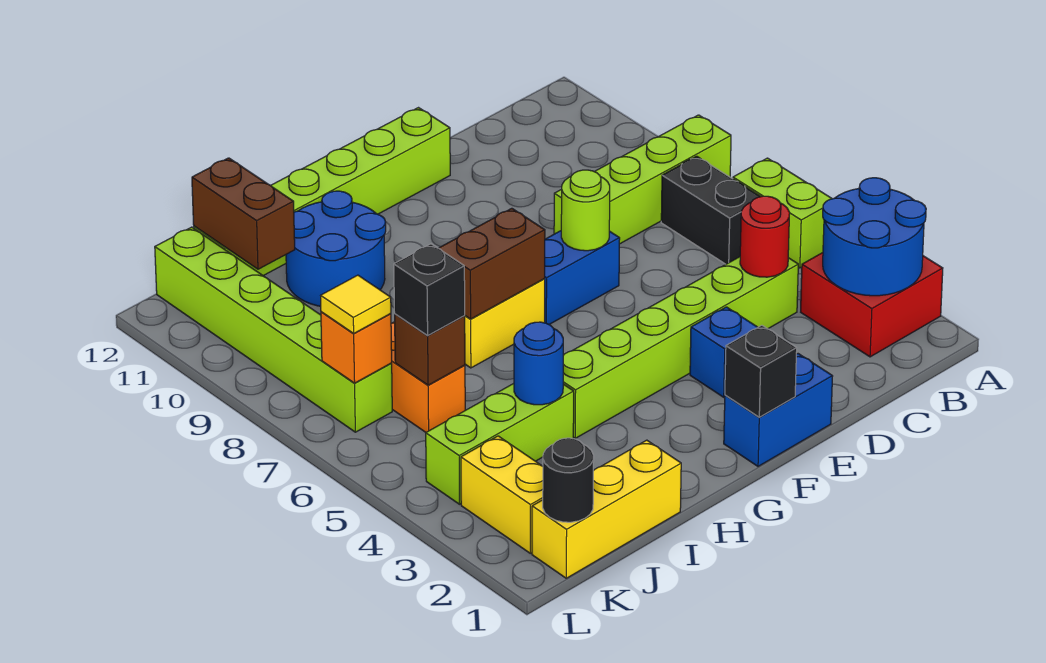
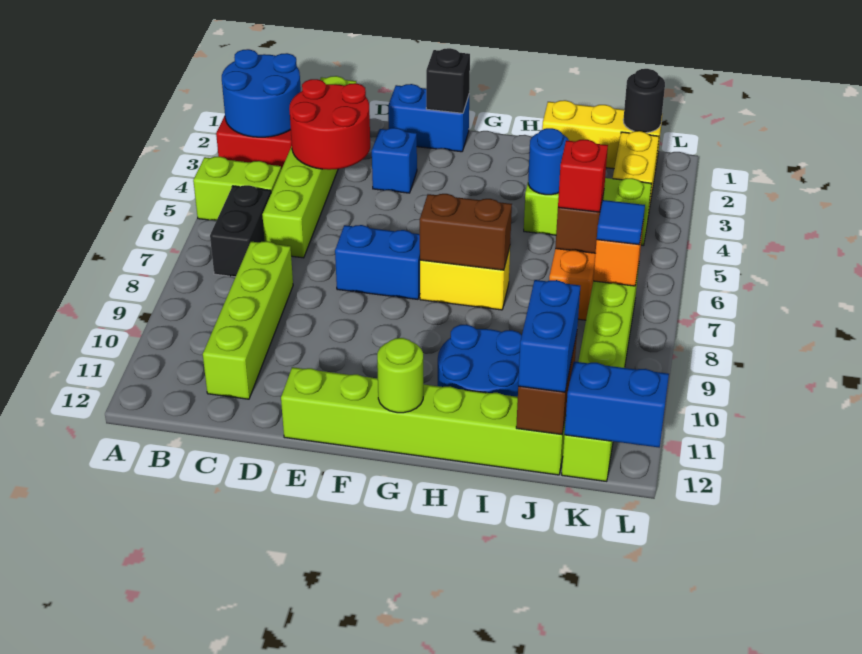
lime brick A5:A6 level 1 -> lime brick A5:B5 level 1
lime brick A8:D8 level 1 -> lime brick C8:C11 level 1
lime brick C4:H4 level 1 -> lime brick C1:C6 level 1
red round brick C4 level 2 -> red round brick C3:D4 level 2
lime round brick E7 level 2 -> lime round brick G12 level 2
black brick J6 level 3 -> red brick J6 level 3
none -> blue brick J11:J12 level 3
yellow tile K7 level 3 -> blue tile K7 level 3
none -> blue brick K12:L12 level 2

